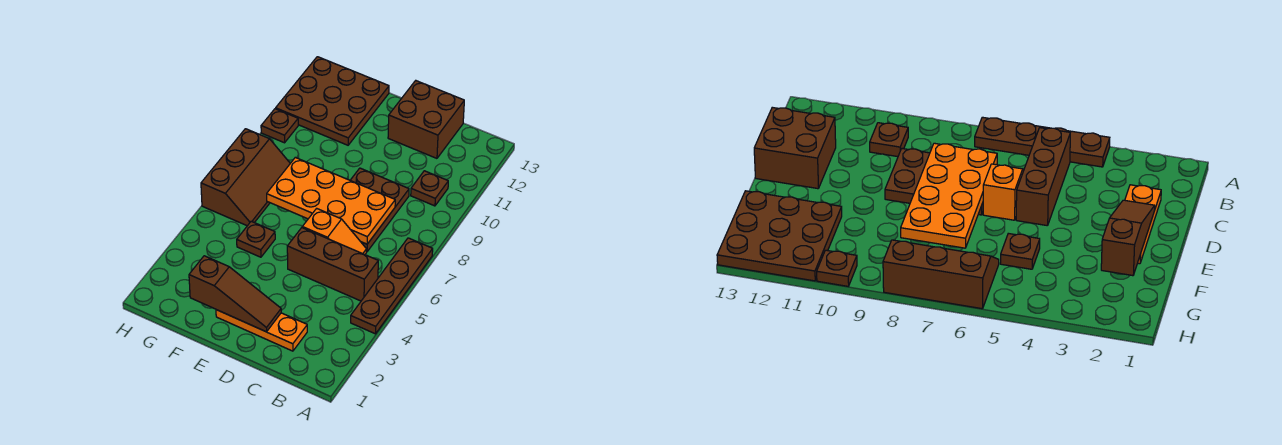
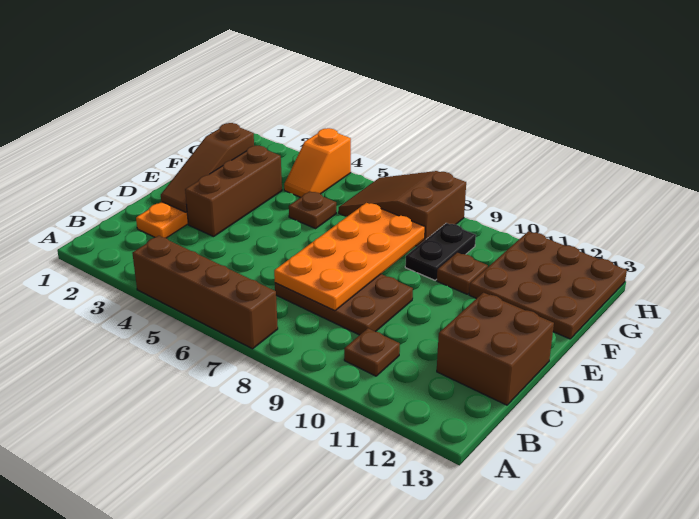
brown plate A4:A7 level 1 -> brown brick A4:A7 level 1
brown brick B5:D5 level 1 -> brown brick D3:F3 level 1
orange slope C6:D6 level 1 top D -> orange slope G4:H4 level 1 top H
none -> black plate F9:G9 level 1
brown slope G6:H8 level 1 top H -> brown slope G6:H8 level 1 top 8
brown plate H10 level 1 -> brown plate F10 level 1

